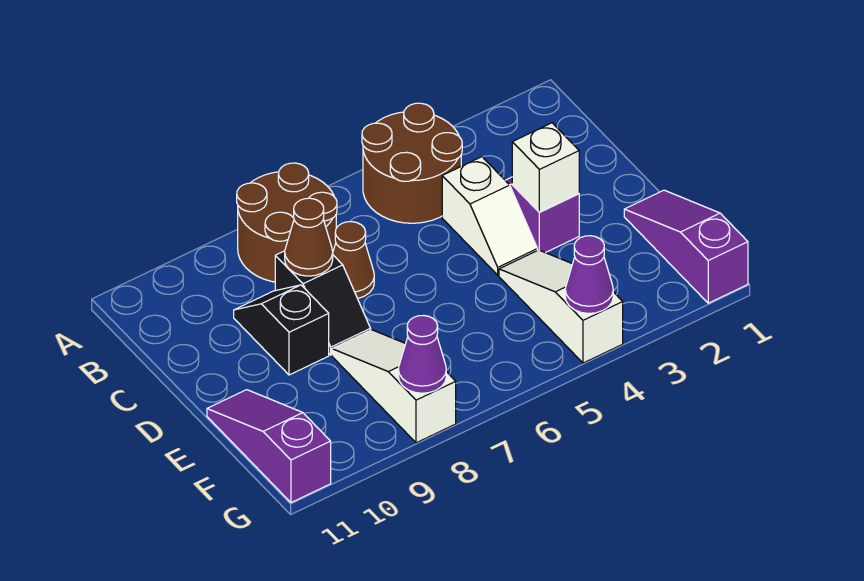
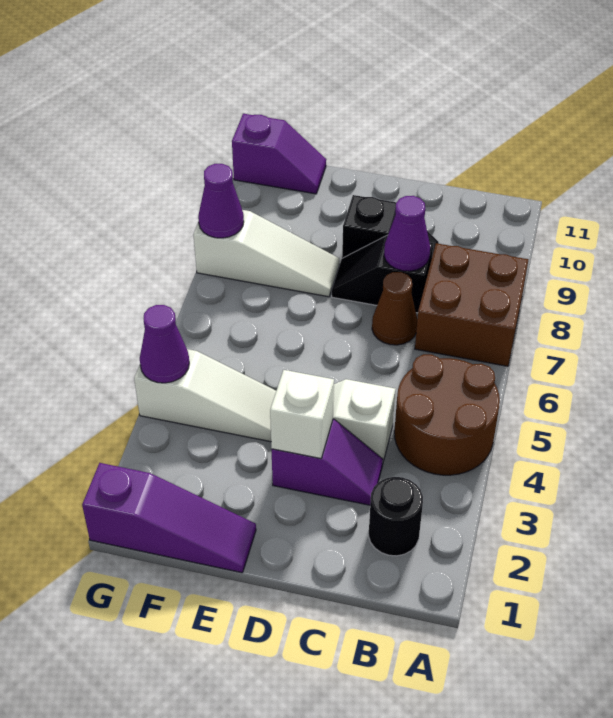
brown round brick A7:B8 level 1 -> brown brick A7:B8 level 1
none -> black round brick B2 level 1
brown cone C8 level 2 -> purple cone C8 level 2
purple slope E11:G11 level 1 top G -> purple slope F11:G11 level 1 top G

